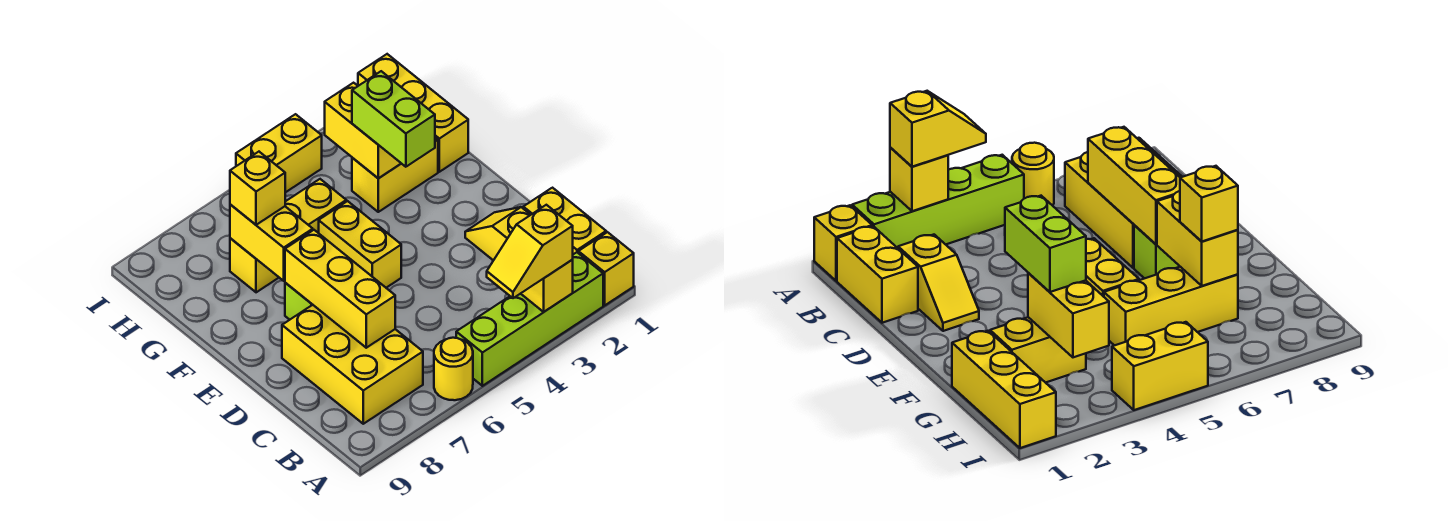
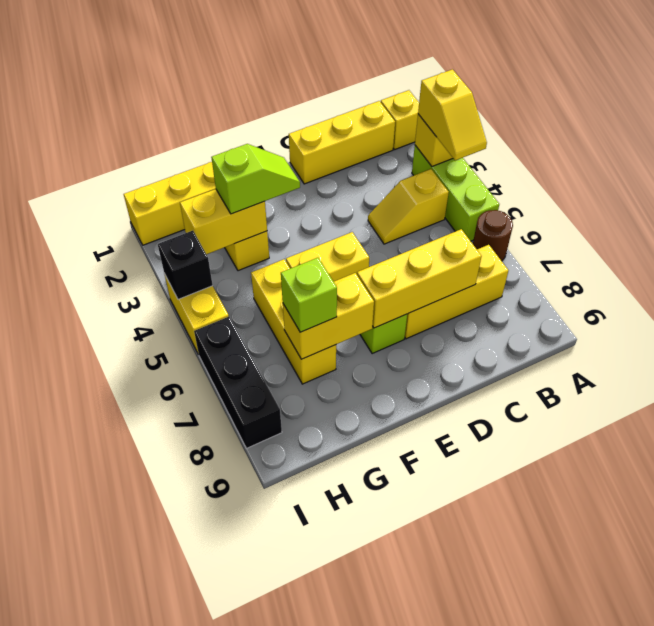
lime brick A2:A5 level 1 -> lime brick A3:A5 level 1
yellow round brick A6 level 1 -> brown round brick A6 level 1
yellow brick B1:C1 level 1 -> yellow brick B1:D1 level 1
yellow brick B7:D8 level 1 -> yellow brick B7:D7 level 1
yellow slope C2:D2 level 1 top C -> yellow slope B4:C4 level 1 top B
lime brick F3:G3 level 3 -> lime slope F3:G3 level 3 top G
yellow brick G7 level 3 -> lime brick G7 level 3
none -> black brick I4 level 2
none -> black brick I6:I8 level 1

